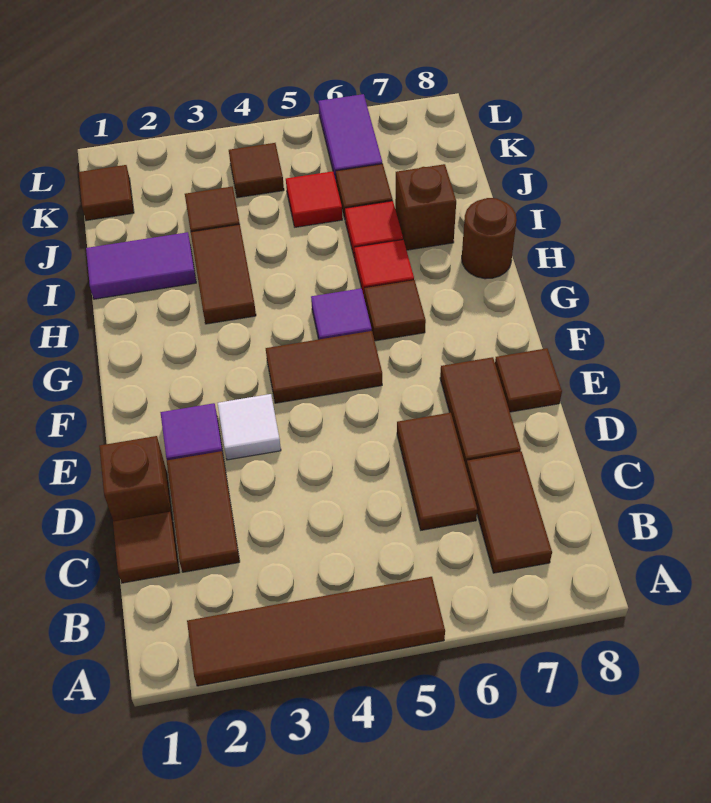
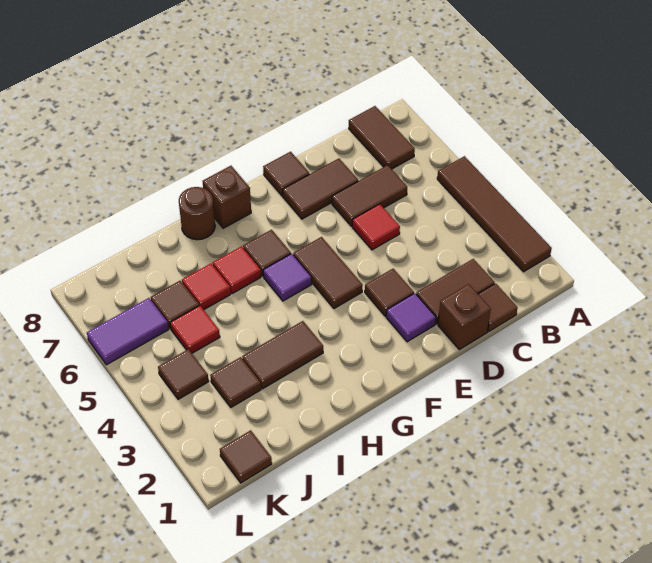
brown tile B7:C7 level 1 -> brown tile B7:B8 level 1
none -> red tile D5 level 1
white tile E3 level 1 -> brown tile E3 level 1
purple tile I1:I2 level 1 -> none
brown brick I7 level 1 -> brown brick G8 level 1

